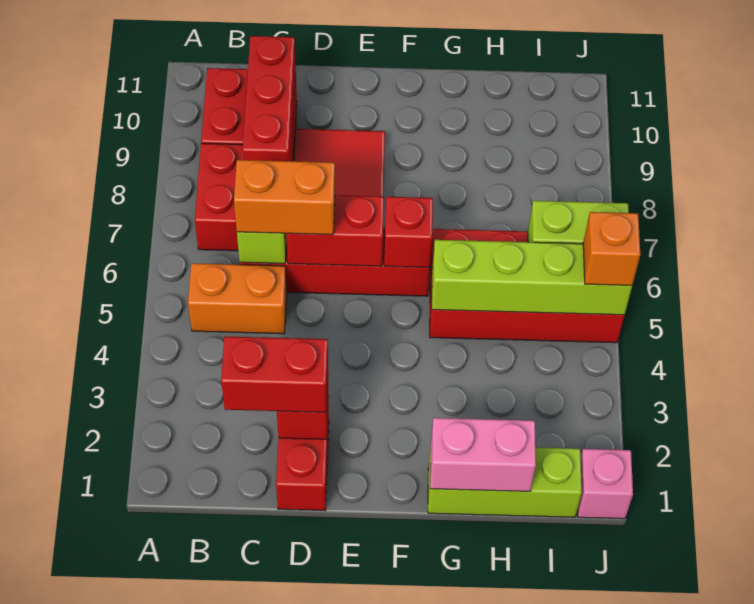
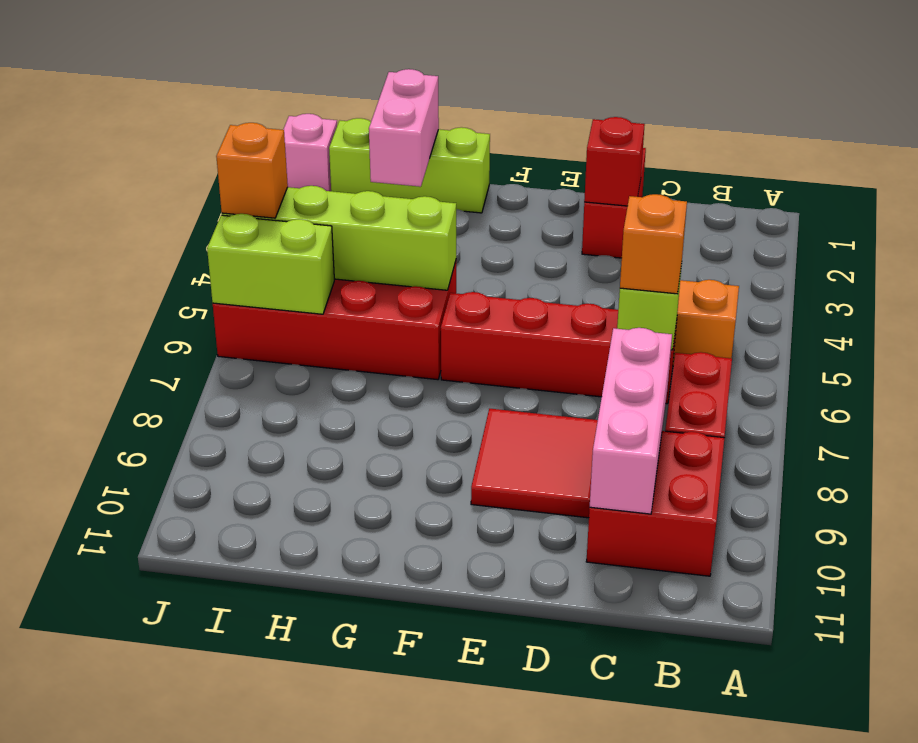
red brick C2:D2 level 3 -> none
orange brick C6:D6 level 3 -> orange brick C6 level 3
red brick C8:C10 level 2 -> pink brick C8:C10 level 2
red brick D6:E6 level 2 -> none
red brick F6 level 2 -> none
pink brick G1:H1 level 2 -> pink brick H1:H2 level 2

